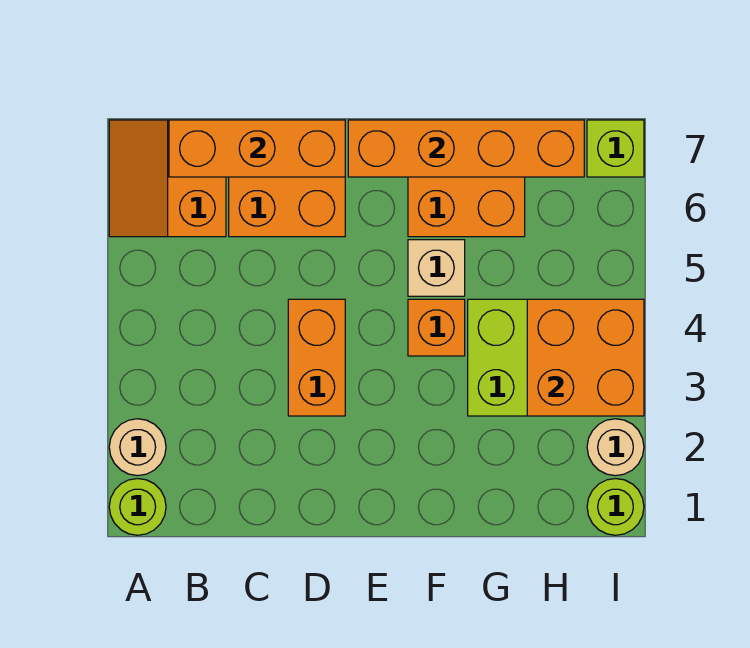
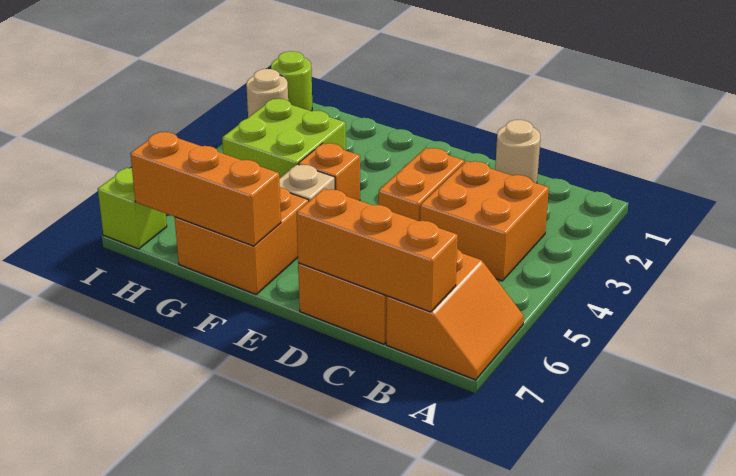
lime round brick A1 level 1 -> none
tan round brick A2 level 1 -> tan round brick C1 level 1
orange brick E7:H7 level 2 -> orange brick F7:H7 level 2
orange brick H3:I4 level 2 -> orange brick B3:C4 level 1

